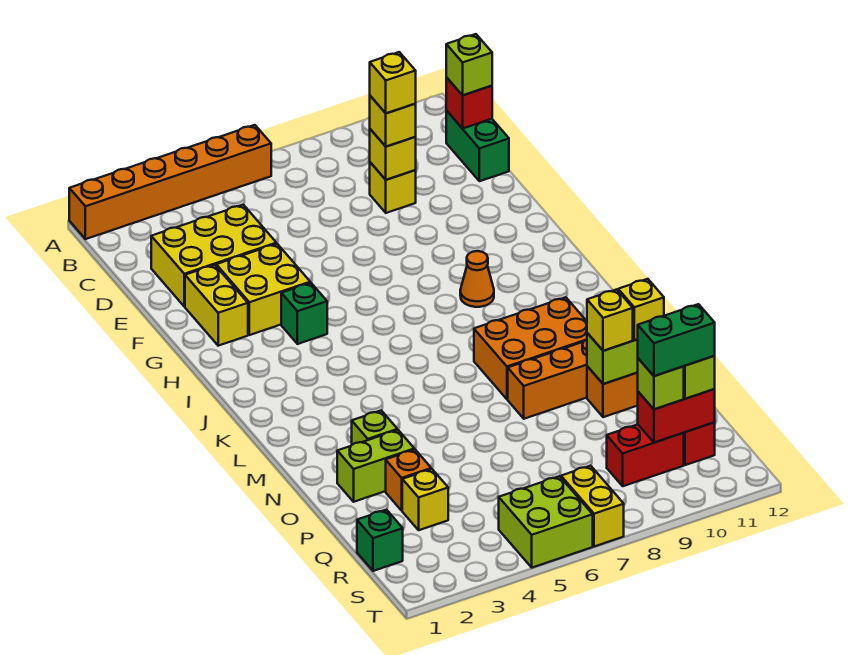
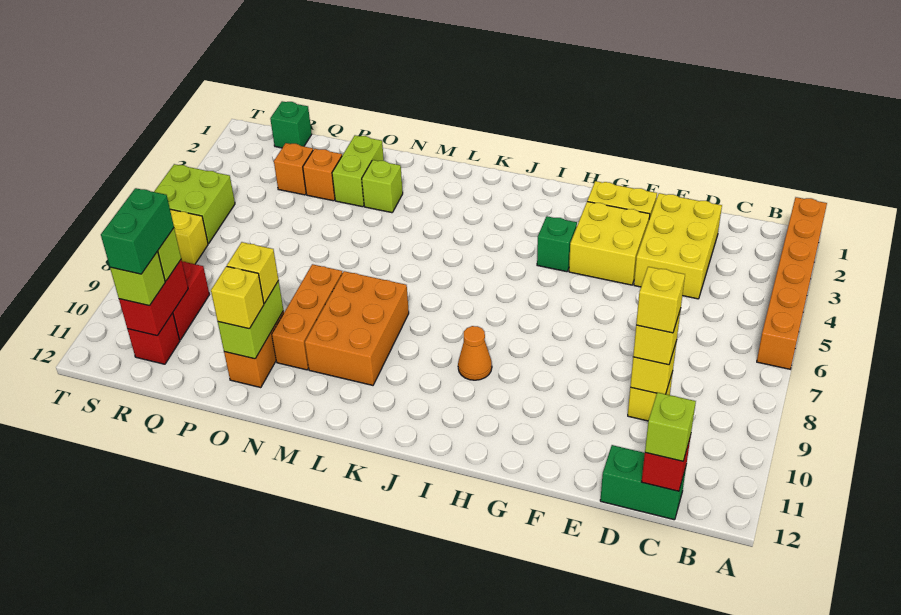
yellow brick Q3 level 1 -> orange brick Q3 level 1

